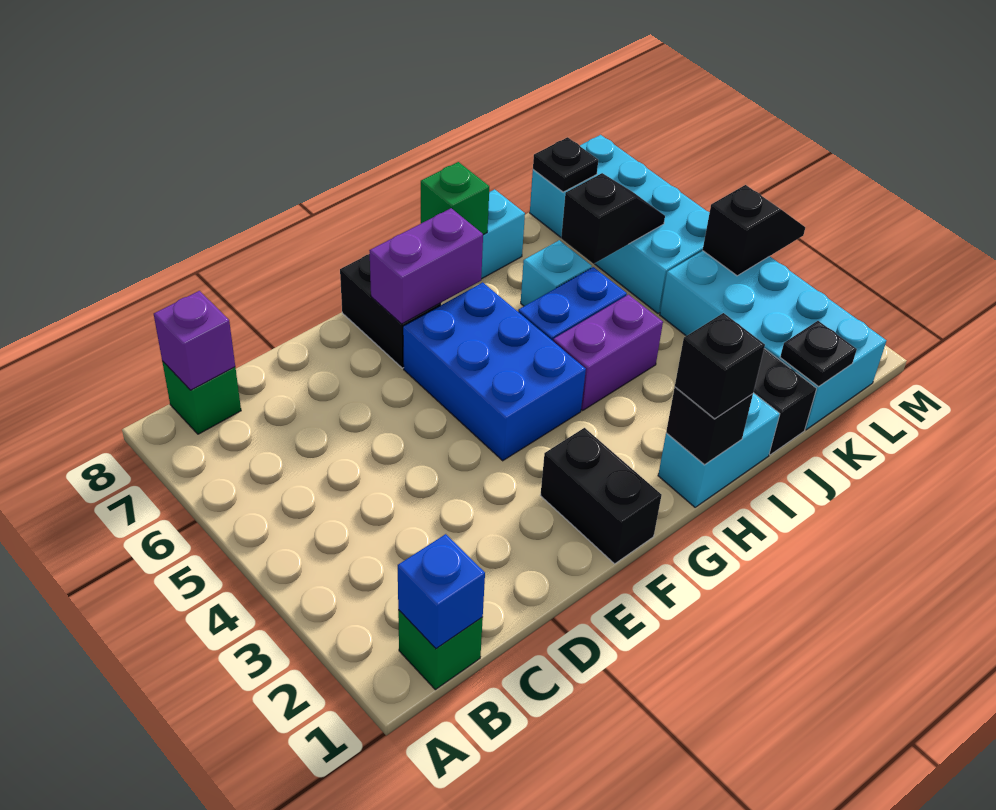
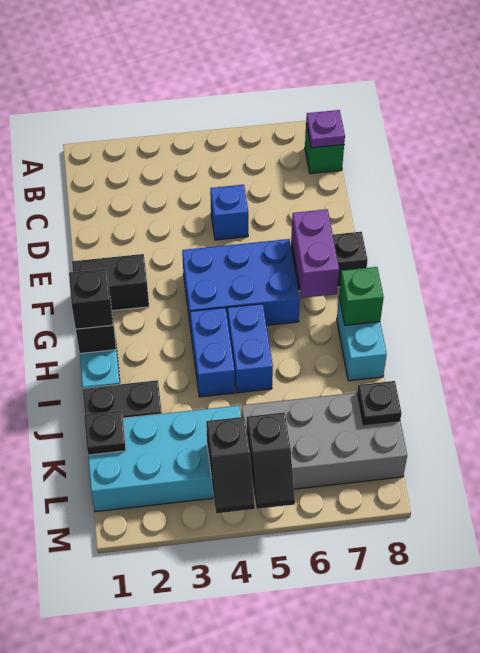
green brick B1 level 1 -> none
blue brick B1 level 2 -> blue brick D5 level 1
purple brick B8 level 2 -> purple plate B8 level 2
purple brick H4:I4 level 1 -> blue brick H4:I4 level 1
cyan brick I6 level 1 -> none
black slope J6:K6 level 2 top J -> black slope L5:M5 level 2 top L
cyan brick K5:L8 level 1 -> grey brick K5:L8 level 1

